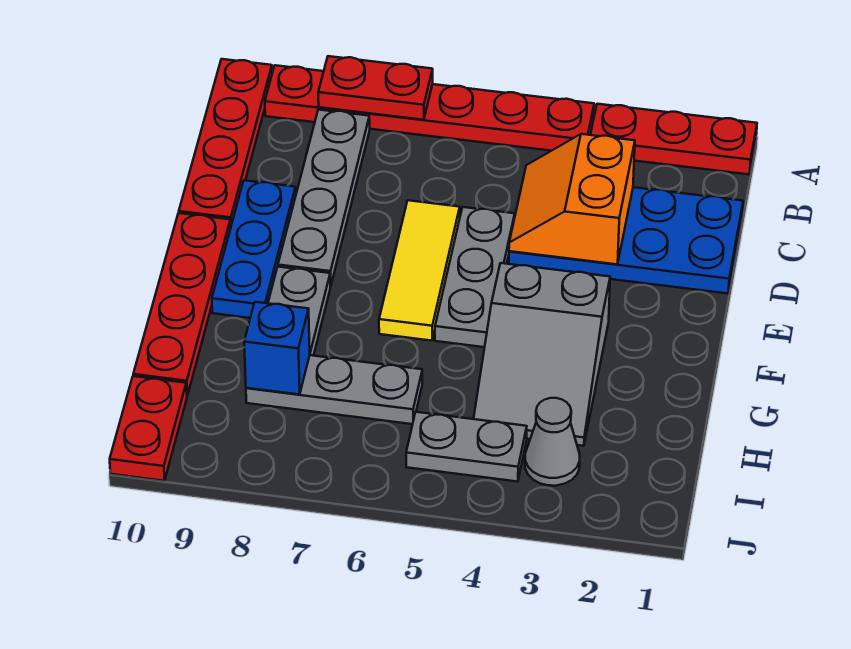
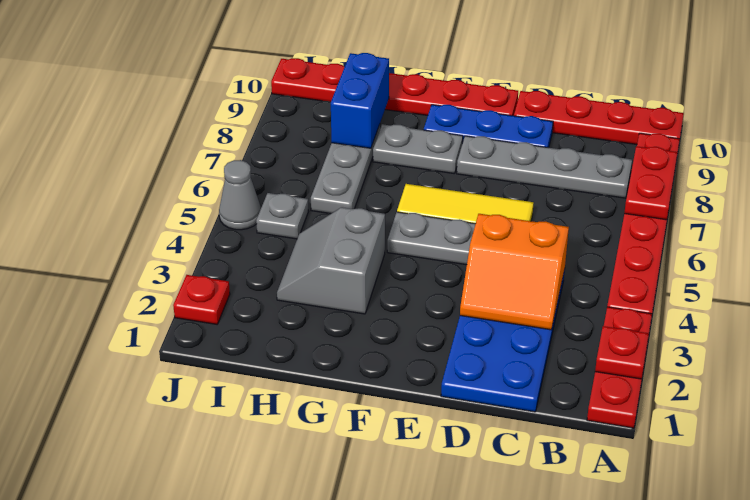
none -> red plate A2 level 2
orange slope C3:D4 level 2 top 3 -> orange slope C3:D4 level 2 top 4
grey slope F3:H4 level 1 top F -> grey slope G3:H4 level 1 top G
blue brick H8 level 2 -> blue brick H8:H9 level 2
grey cone I3 level 1 -> grey cone J5 level 1
grey plate I4:I5 level 1 -> grey plate I5 level 1
none -> red plate J2 level 1

